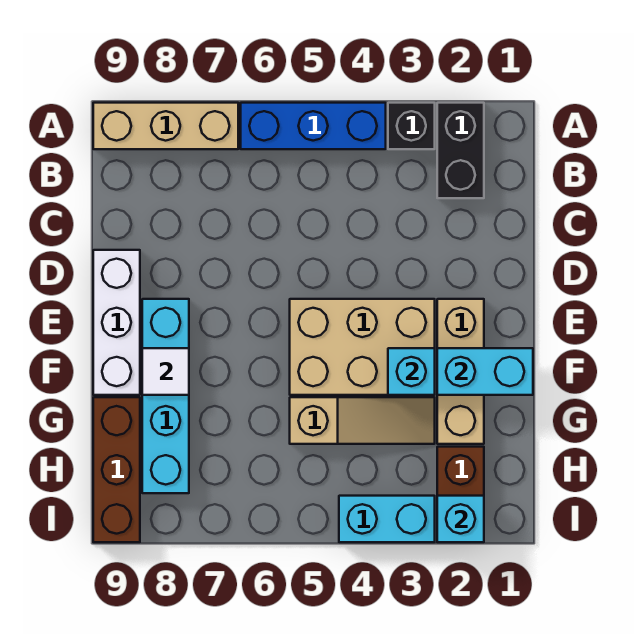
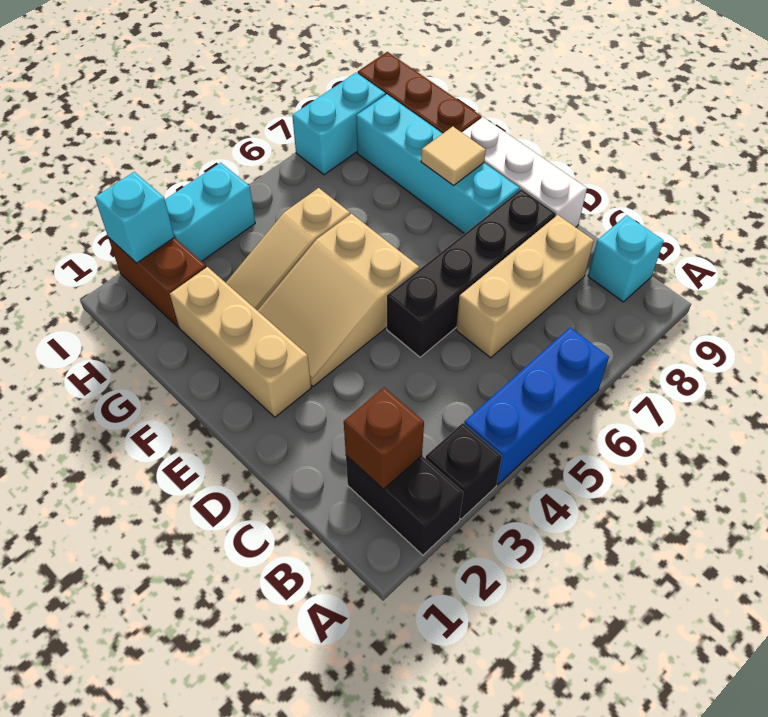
tan brick A7:A9 level 1 -> tan brick C6:C8 level 1
none -> brown brick B2 level 2
none -> black brick D5:D8 level 1
tan brick E3:F5 level 1 -> tan slope E3:F5 level 1 top 5
cyan brick F1:F2 level 2 -> cyan brick I7:I8 level 1
cyan brick F3 level 2 -> cyan brick B9 level 1
white tile F8 level 2 -> tan tile F8 level 2

